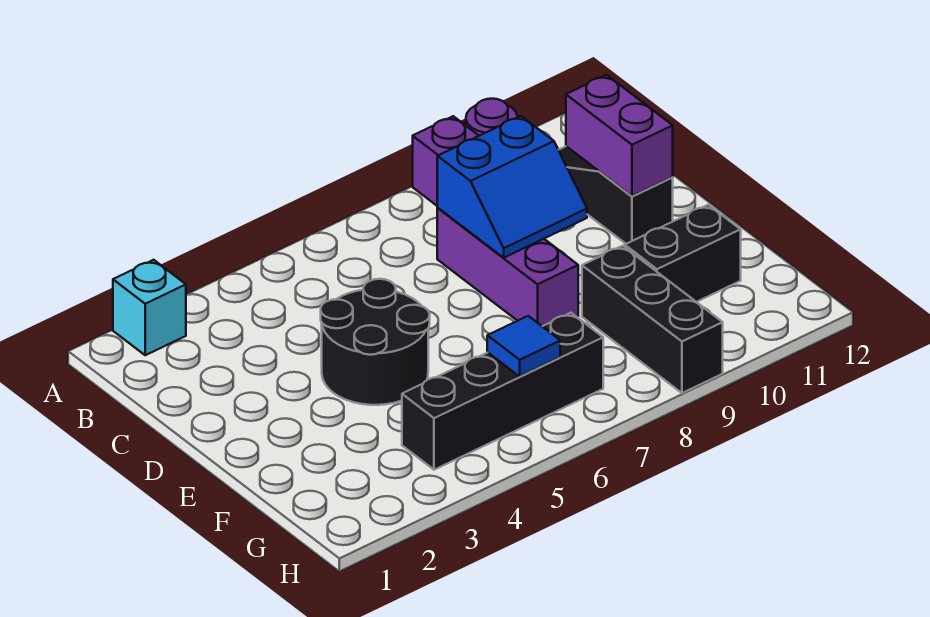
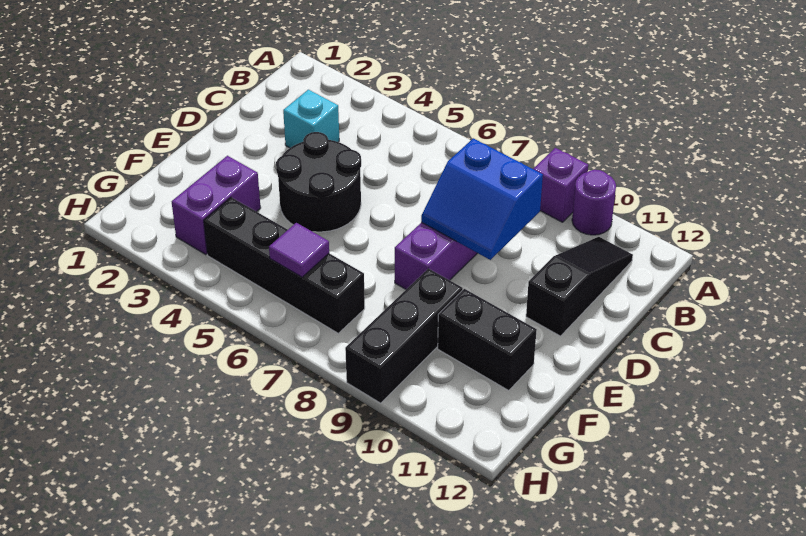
cyan brick A2 level 1 -> cyan brick C3 level 1
purple brick C11:D11 level 2 -> purple brick F3:G3 level 1
blue tile G6 level 2 -> purple tile G6 level 2

